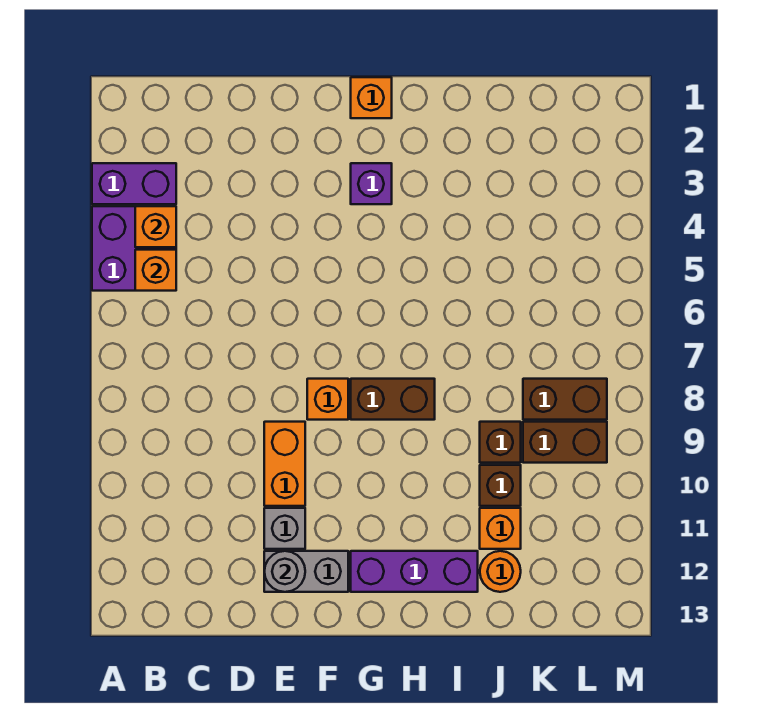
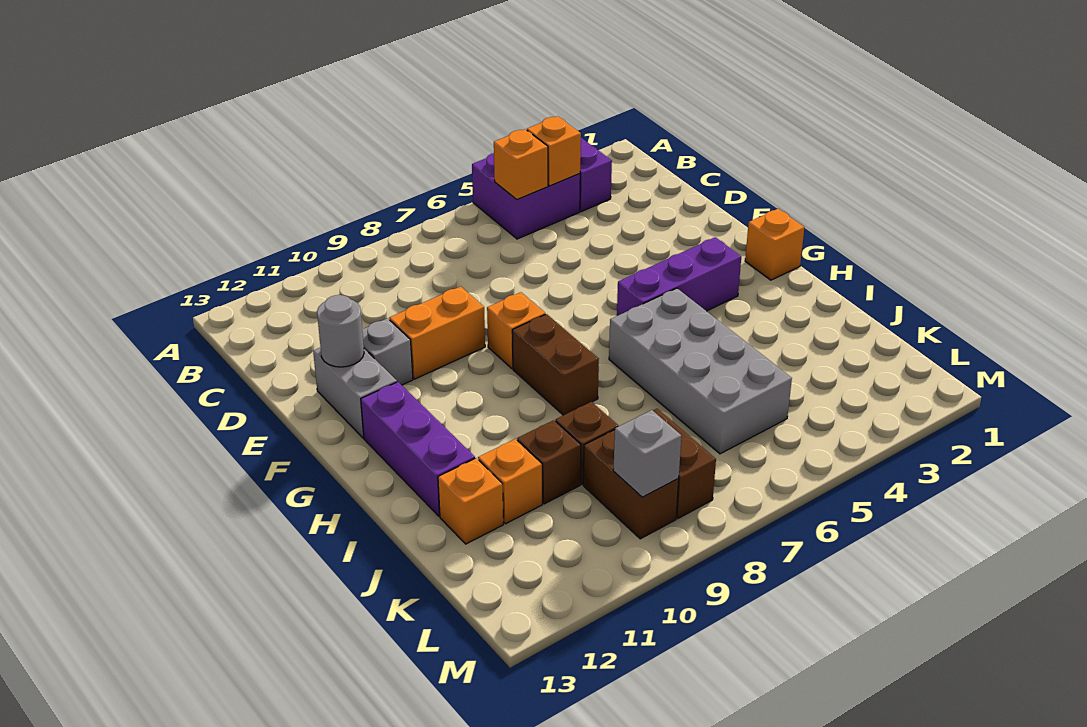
purple brick G3 level 1 -> purple brick G3:G5 level 1
none -> grey brick H5:K6 level 1
orange round brick J12 level 1 -> orange brick J12 level 1
none -> grey brick L9 level 2

